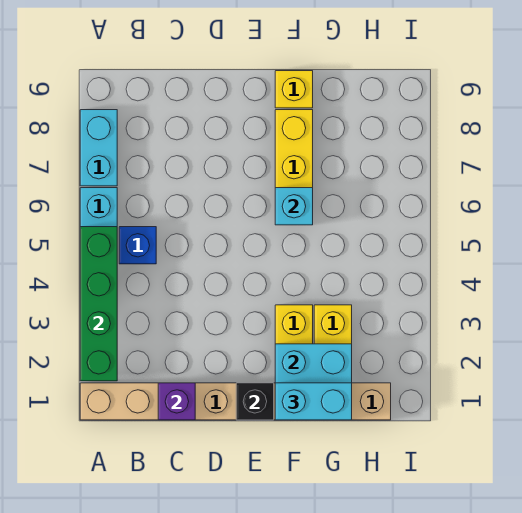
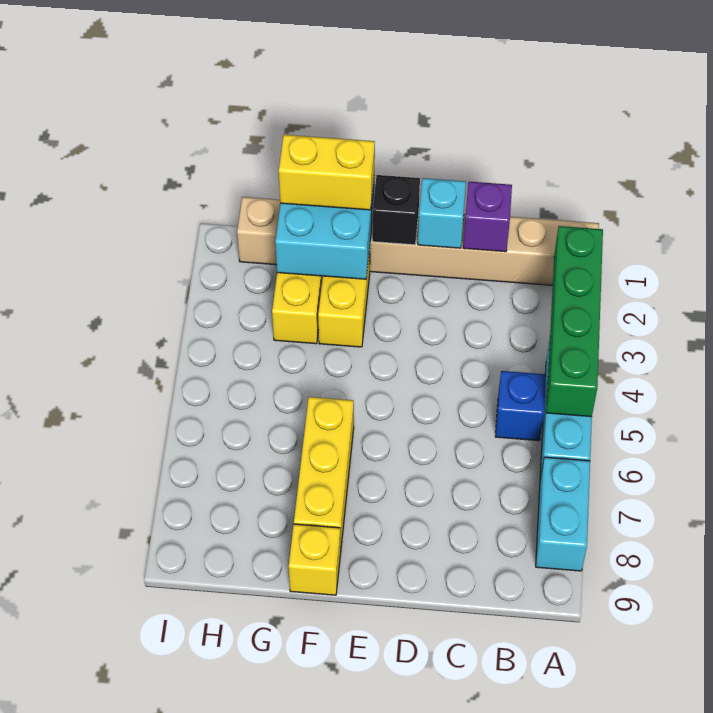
cyan brick F1:G1 level 3 -> yellow brick F1:G1 level 3
cyan brick F6 level 2 -> cyan brick D1 level 2

